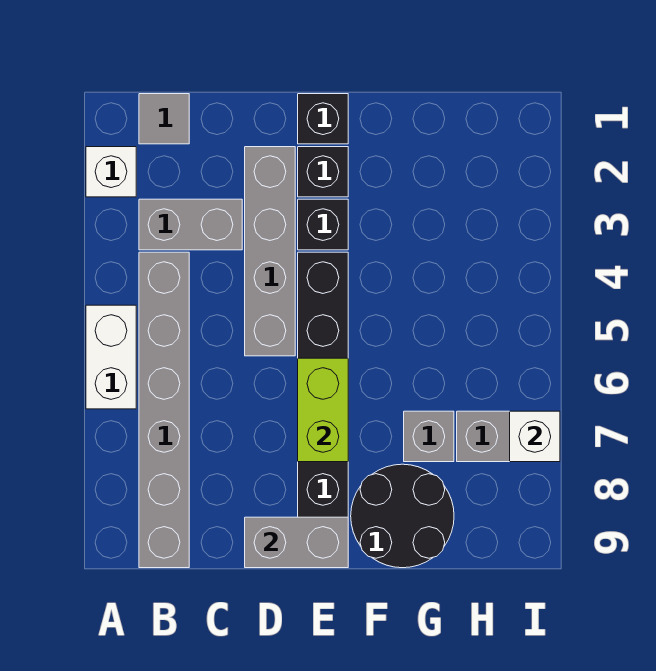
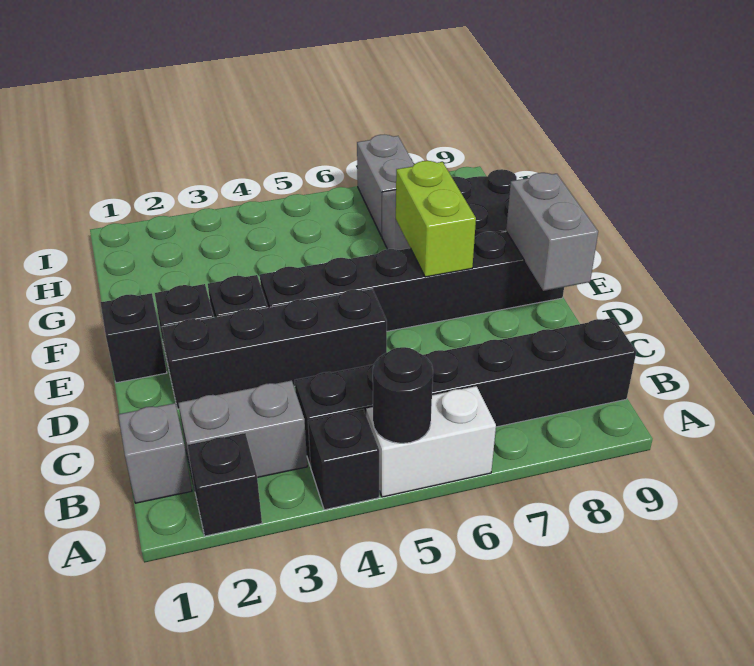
white brick A2 level 1 -> black brick A2 level 1
none -> black brick A4 level 1
none -> black round brick A5 level 2
grey tile B1 level 1 -> grey brick B1 level 1
grey brick B3:C3 level 1 -> grey brick B2:B3 level 1
grey brick B4:B9 level 1 -> black brick B4:B9 level 1
grey brick D2:D5 level 1 -> black brick D2:D5 level 1
lime brick E6:E7 level 2 -> lime brick E7:F7 level 2
white brick I7 level 2 -> none

